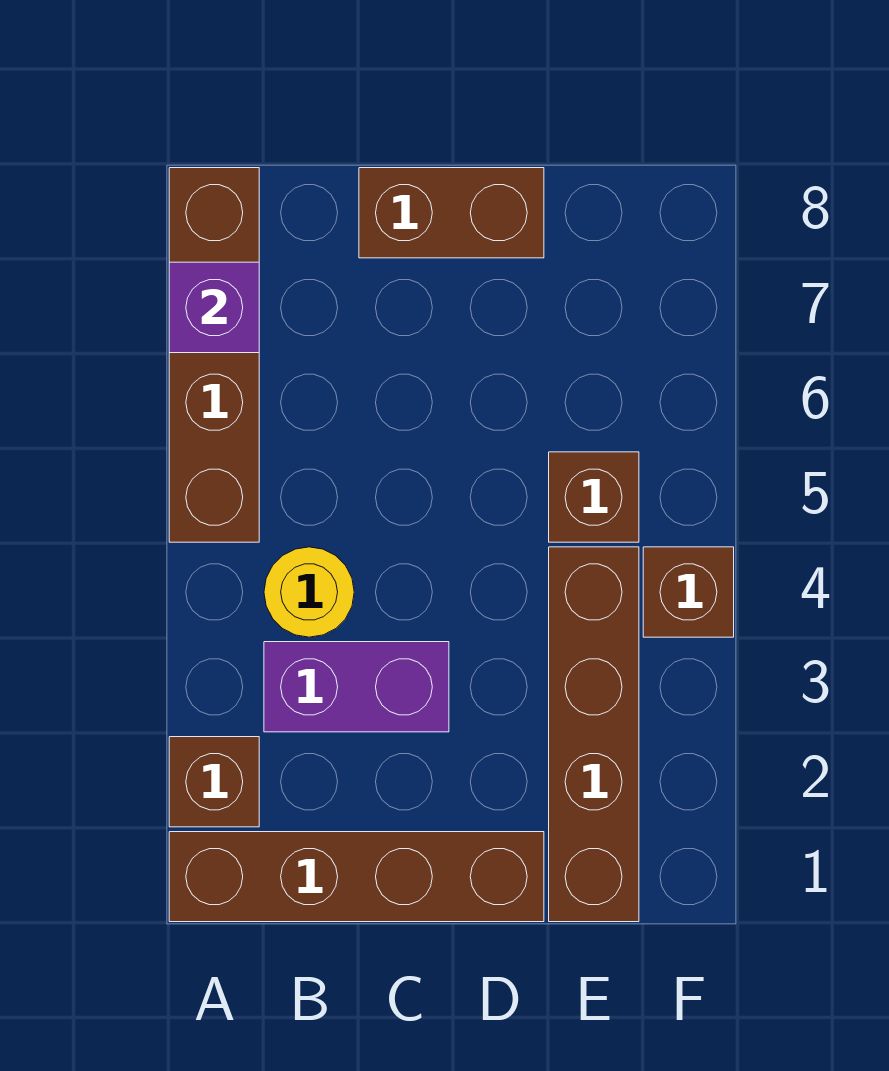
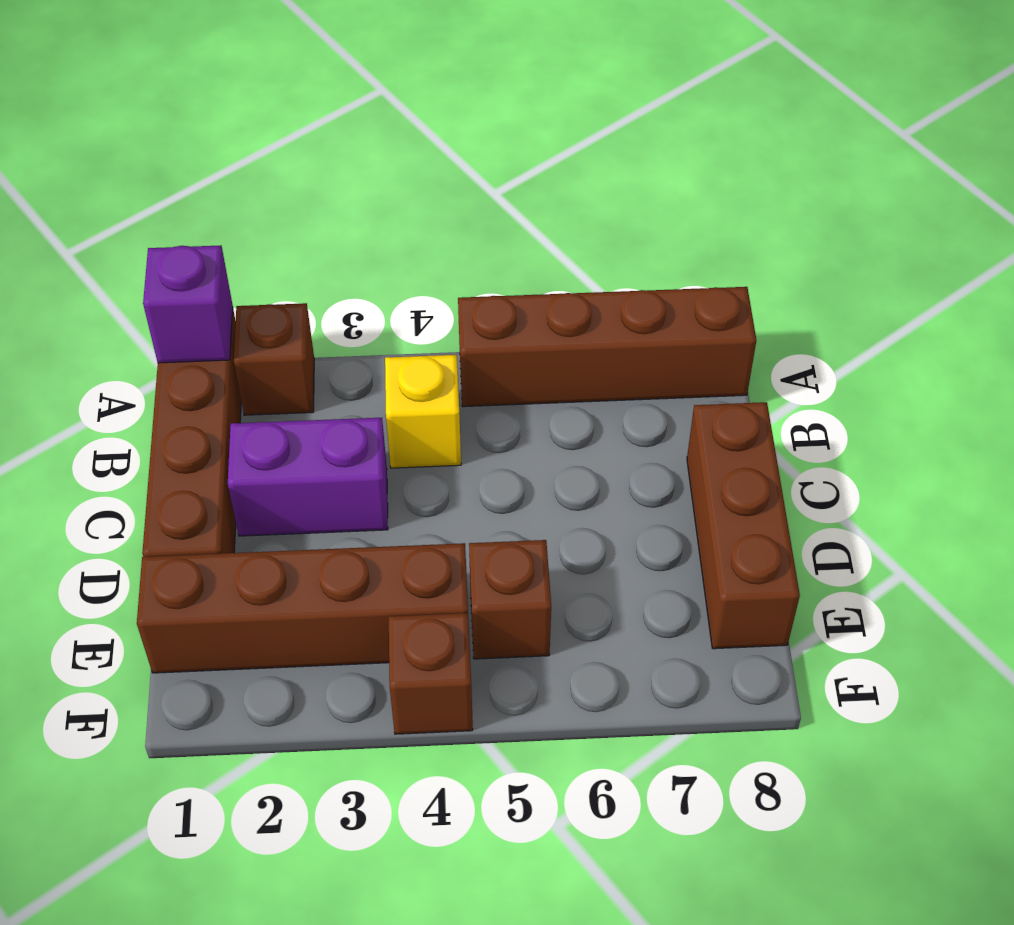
purple brick A7 level 2 -> purple brick A1 level 2
purple brick B3:C3 level 1 -> purple brick C2:C3 level 1
yellow round brick B4 level 1 -> yellow brick B4 level 1
brown brick C8:D8 level 1 -> brown brick C8:E8 level 1

